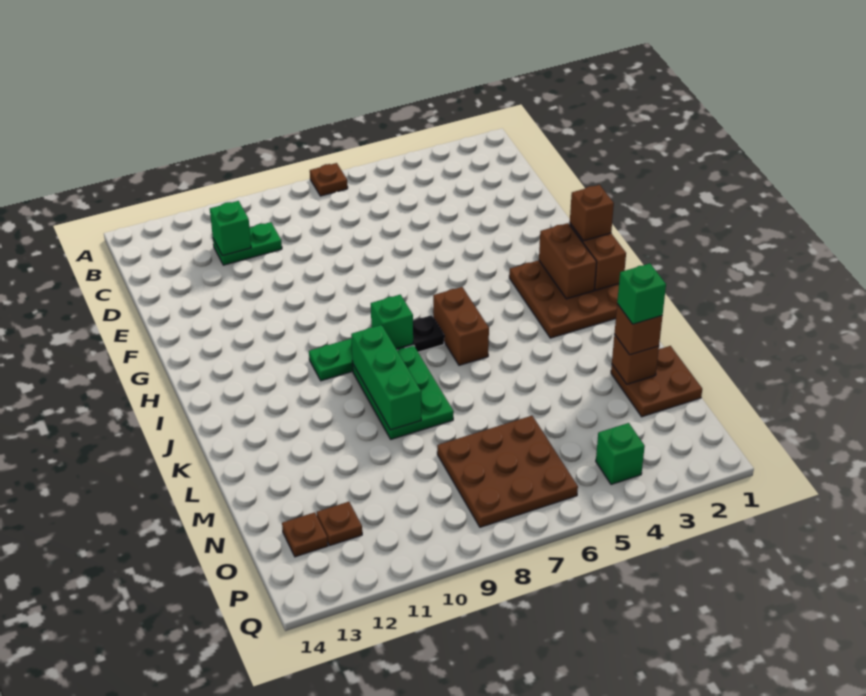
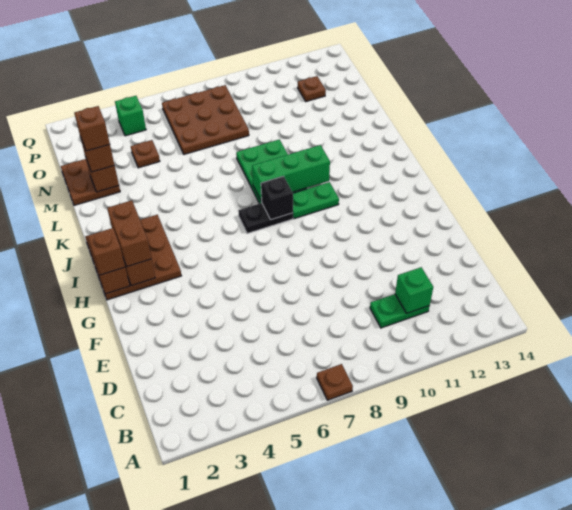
brown brick I6:J6 level 1 -> brown brick H2:I2 level 3
green brick I8 level 2 -> black brick I8 level 2
green brick J9:L9 level 2 -> green brick J8:J10 level 2
green brick M2 level 4 -> brown brick M2 level 4
brown plate O13 level 1 -> brown plate N4 level 1

